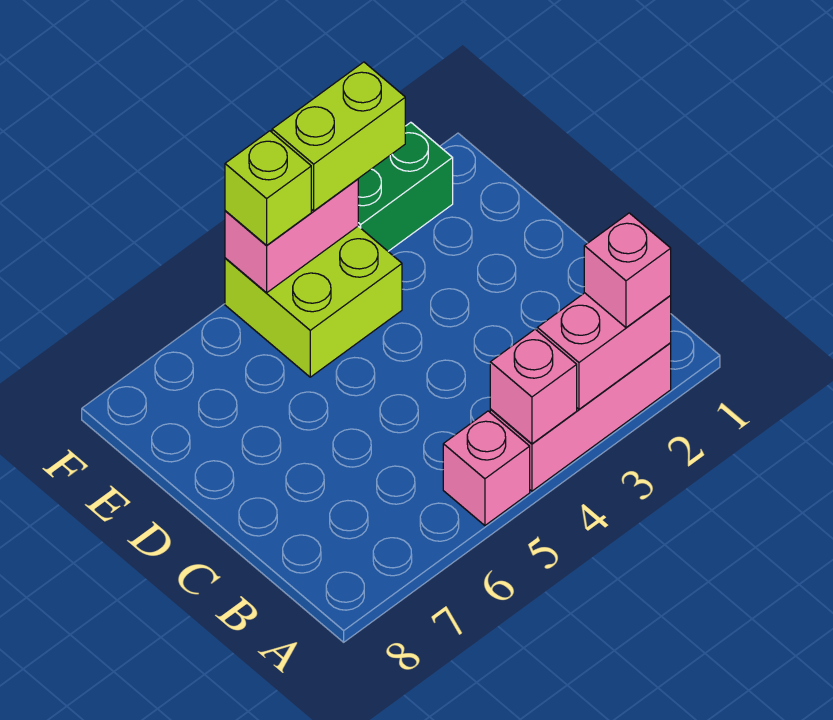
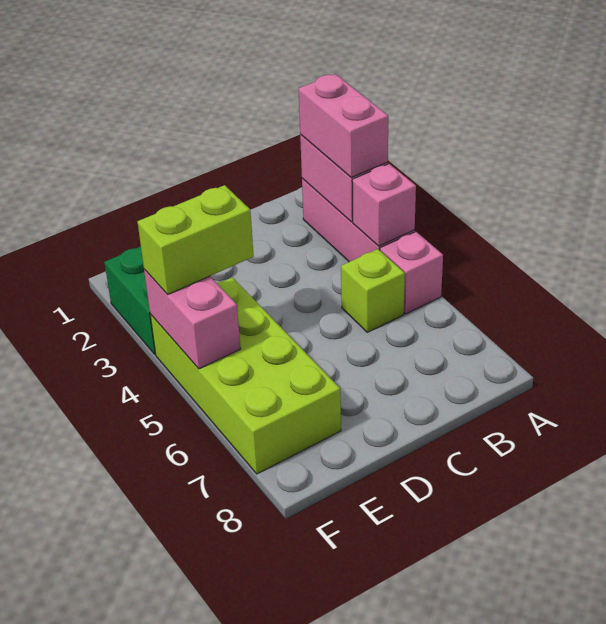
pink brick A2 level 3 -> pink brick A2:A3 level 3
lime brick E4:F5 level 1 -> lime brick E4:F7 level 1
lime brick F3:F4 level 3 -> lime brick E4:F4 level 3
lime brick F5 level 3 -> lime brick B5 level 1

